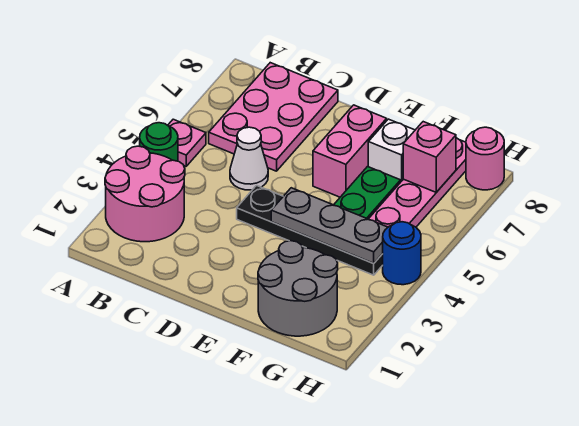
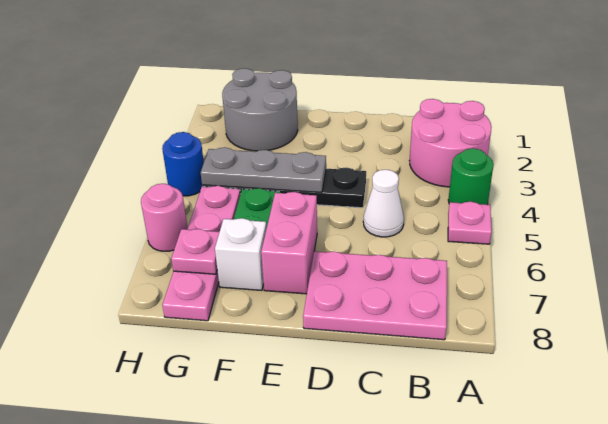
pink plate B6:C8 level 1 -> pink plate B7:D8 level 1
pink brick G7 level 2 -> pink plate G7 level 2
pink round brick H8 level 1 -> pink round brick H6 level 1

